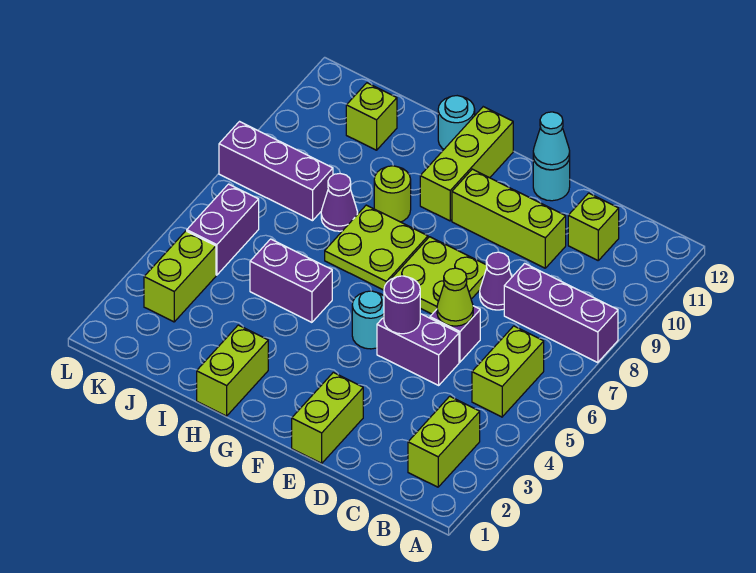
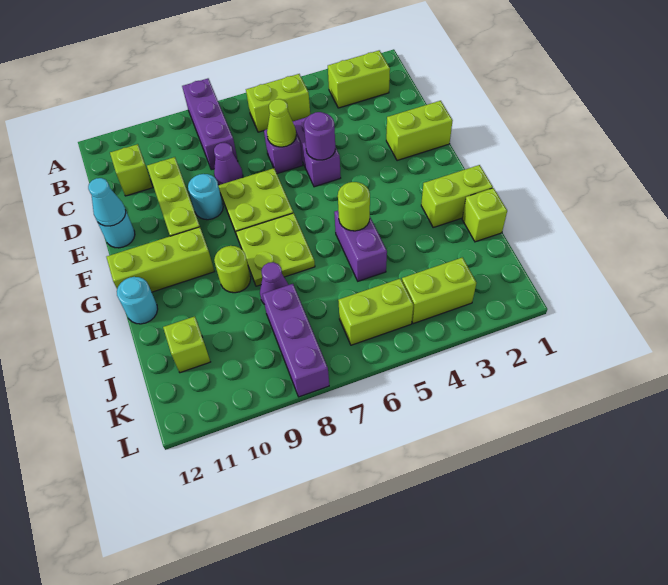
cyan round brick F5 level 1 -> cyan round brick E9 level 1
none -> lime round brick H5 level 2
none -> lime brick I1 level 1
purple brick K5:K6 level 1 -> lime brick K5:K6 level 1

